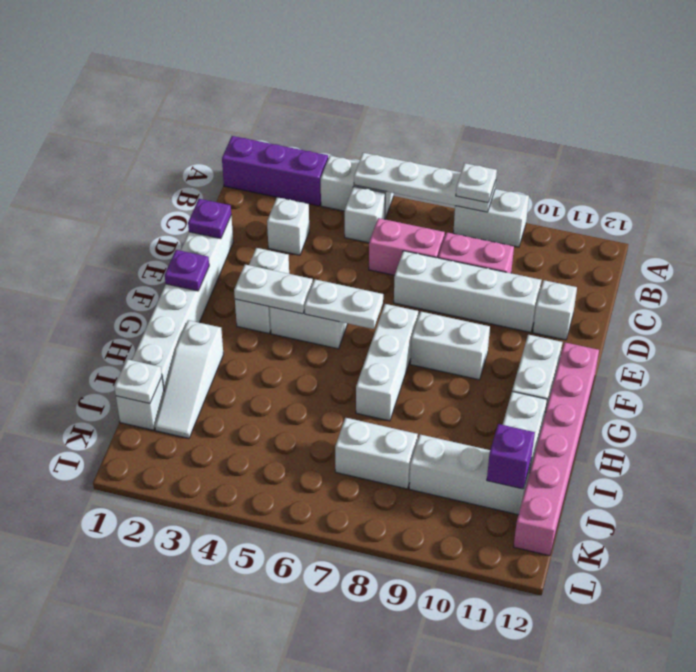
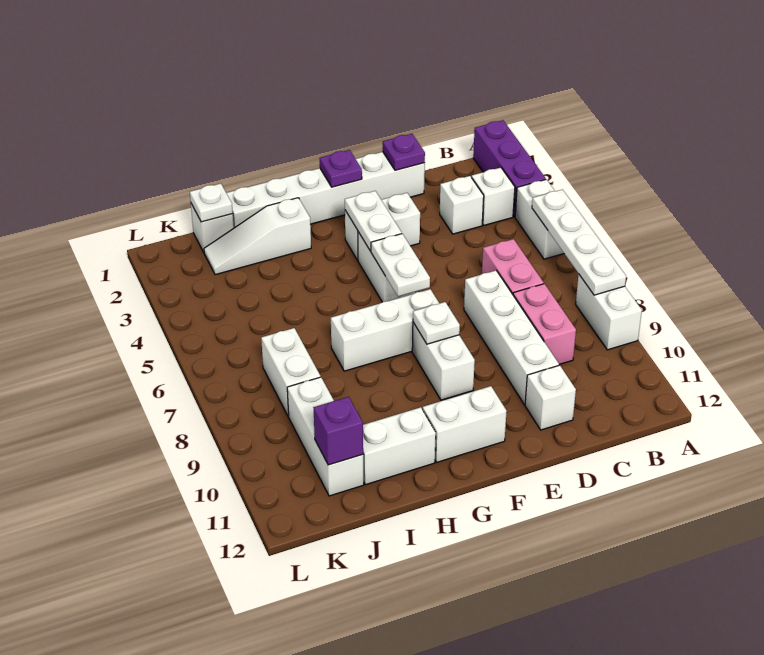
white plate A8 level 3 -> white plate F8 level 2
white brick B5 level 1 -> white brick B3 level 1
pink brick F12:K12 level 1 -> none

